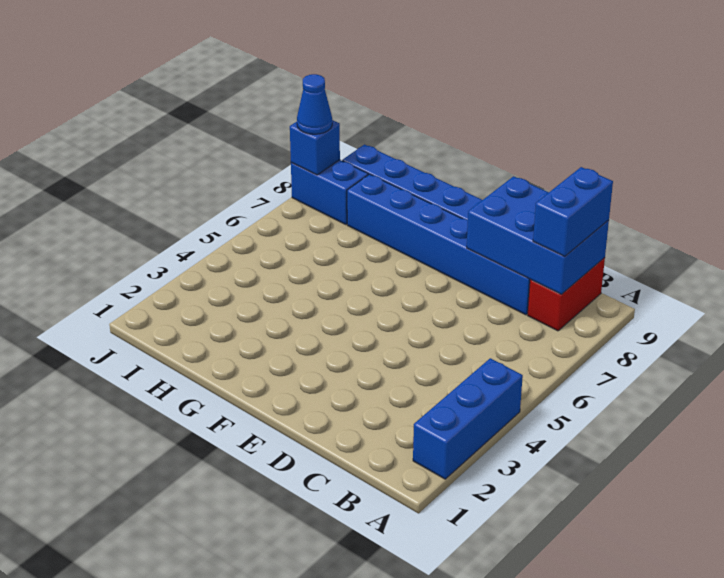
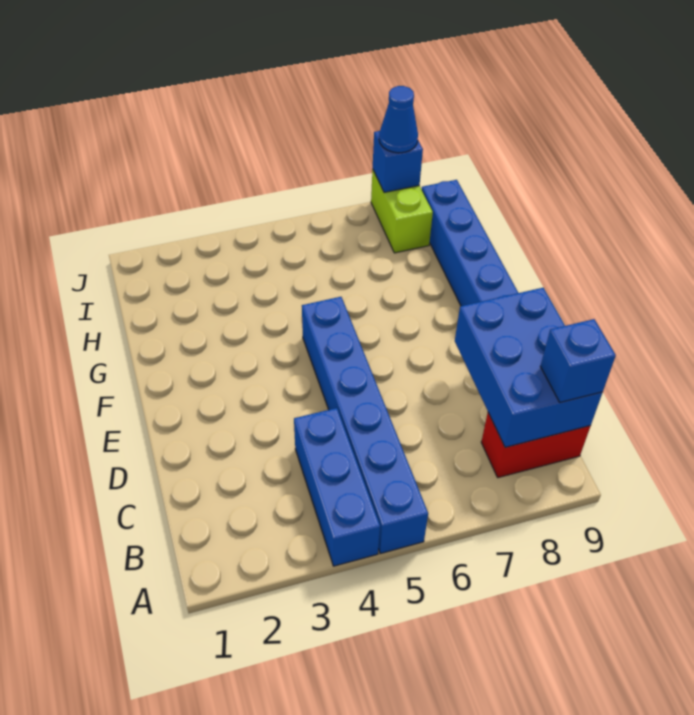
blue brick A2:A4 level 1 -> blue brick A4:C4 level 1
blue brick B8:B9 level 3 -> blue brick B9 level 3
blue brick C8:H8 level 1 -> blue brick A5:F5 level 1
blue brick I8:J8 level 1 -> lime brick I8:J8 level 1

